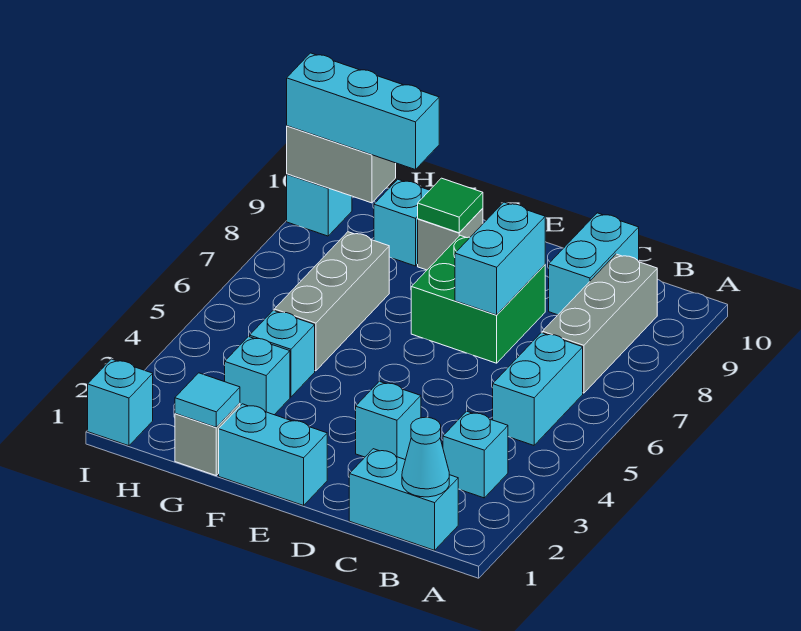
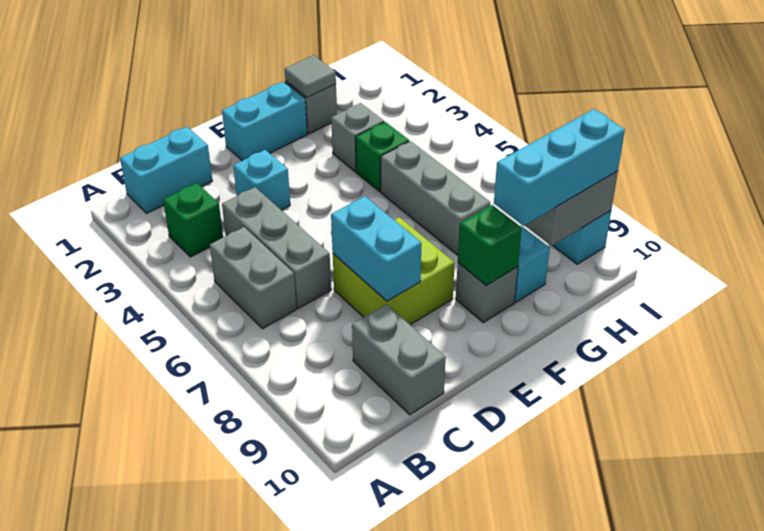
cyan cone B1 level 2 -> none
cyan brick B3 level 1 -> green brick B3 level 1
cyan brick B5:B6 level 1 -> grey brick B5:B6 level 1
grey brick B7:B9 level 1 -> grey brick C4:C6 level 1
cyan brick C9:C10 level 1 -> grey brick C9:C10 level 1
green brick D7:E8 level 1 -> lime brick D7:E8 level 1
green tile F9 level 2 -> green brick F9 level 2
cyan tile G1 level 2 -> grey tile G1 level 2
cyan brick G3 level 1 -> grey brick G3 level 1
cyan brick G4 level 1 -> green brick G4 level 1
cyan brick I1 level 1 -> none

